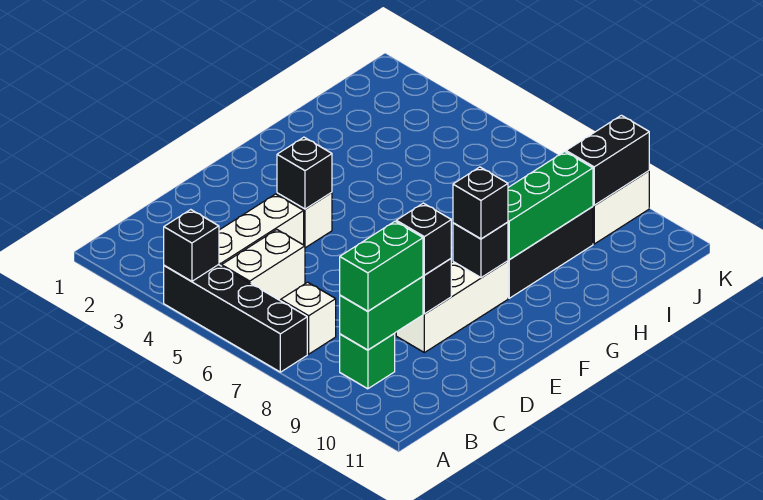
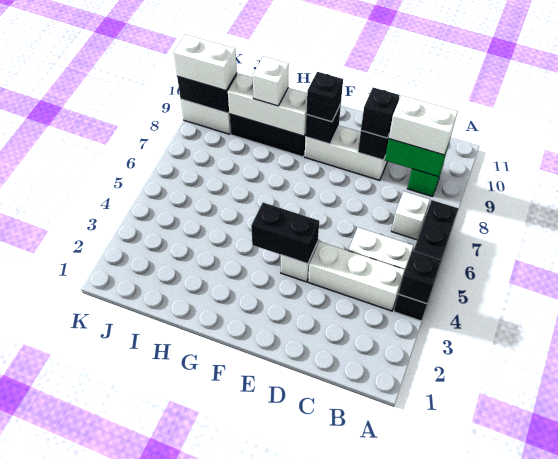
green brick B9:C9 level 3 -> white brick B9:C9 level 3
black brick E4 level 2 -> black brick E4:F4 level 2
green brick G9:I9 level 2 -> white brick G9:I9 level 2
none -> white brick H9 level 3
none -> white brick J9:K9 level 3

